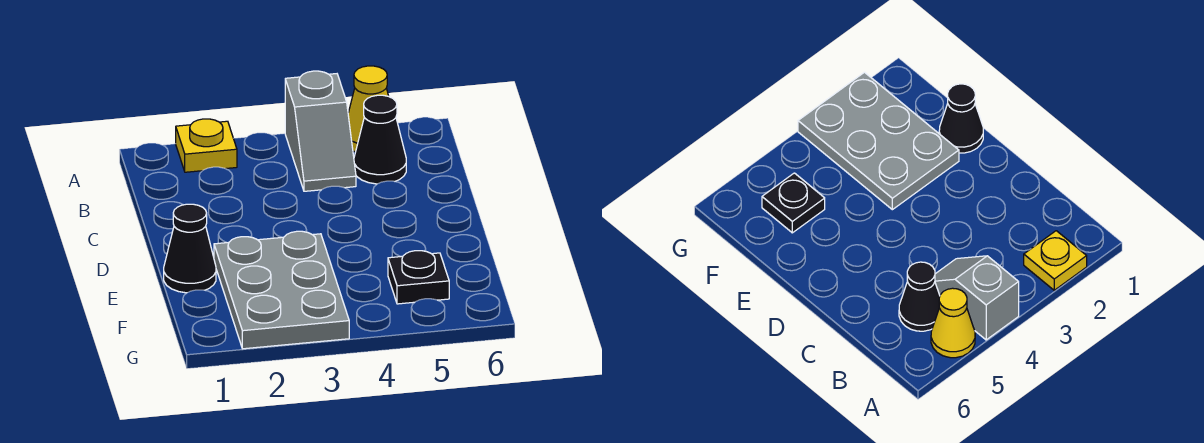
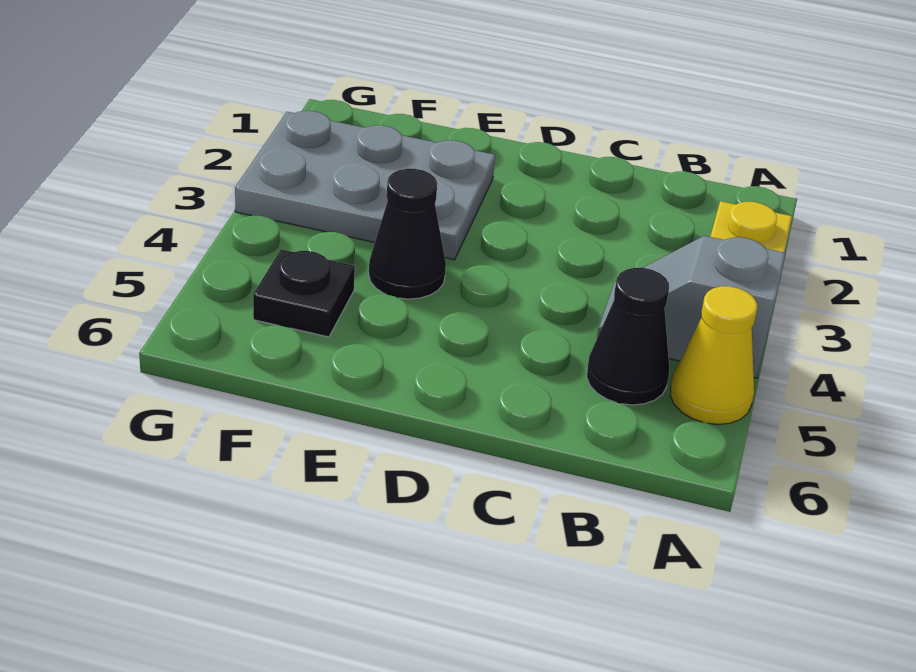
black cone E1 level 1 -> black cone E4 level 1

